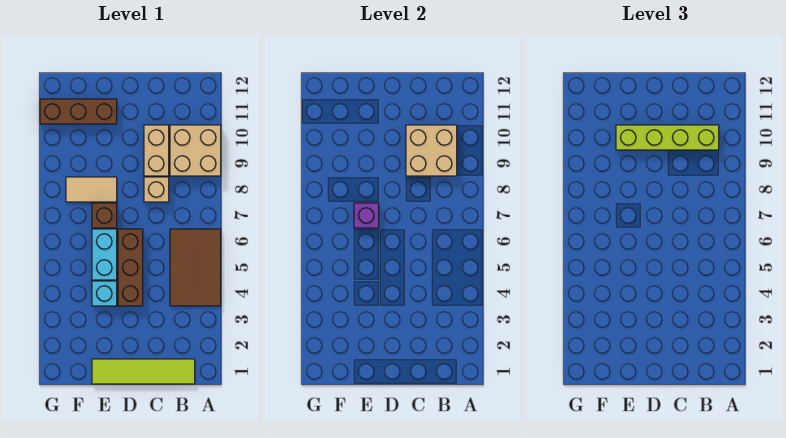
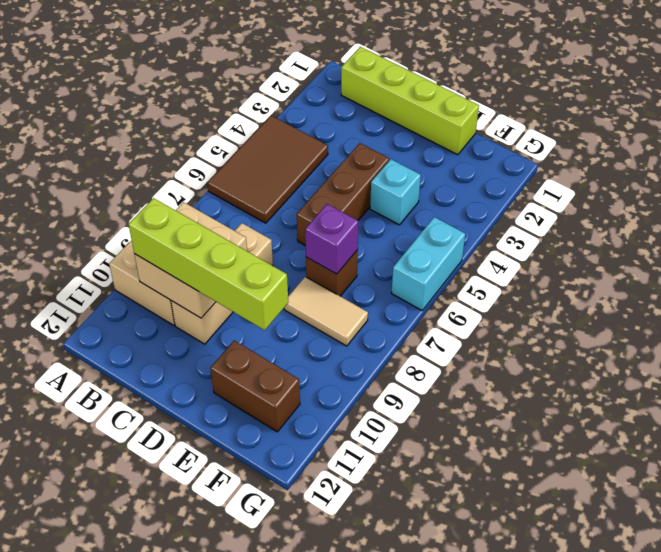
lime tile B1:E1 level 1 -> lime brick B1:E1 level 1
cyan brick E5:E6 level 1 -> cyan brick G5:G6 level 1
brown brick E11:G11 level 1 -> brown brick E11:F11 level 1

